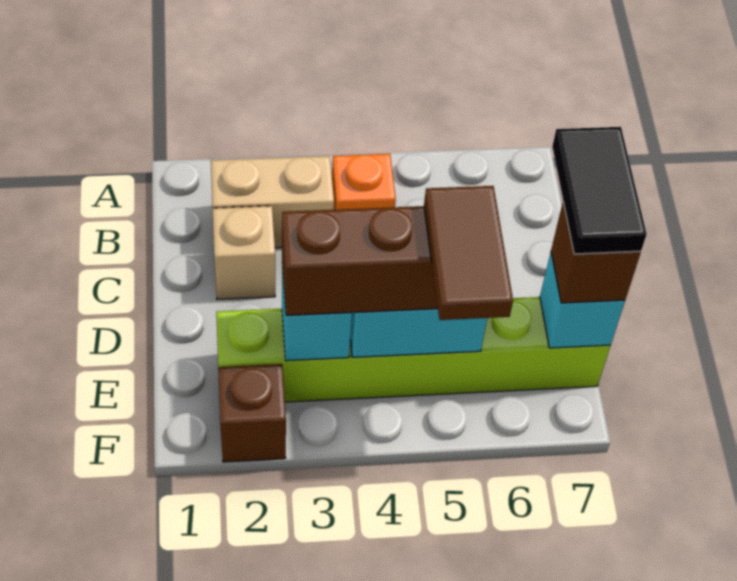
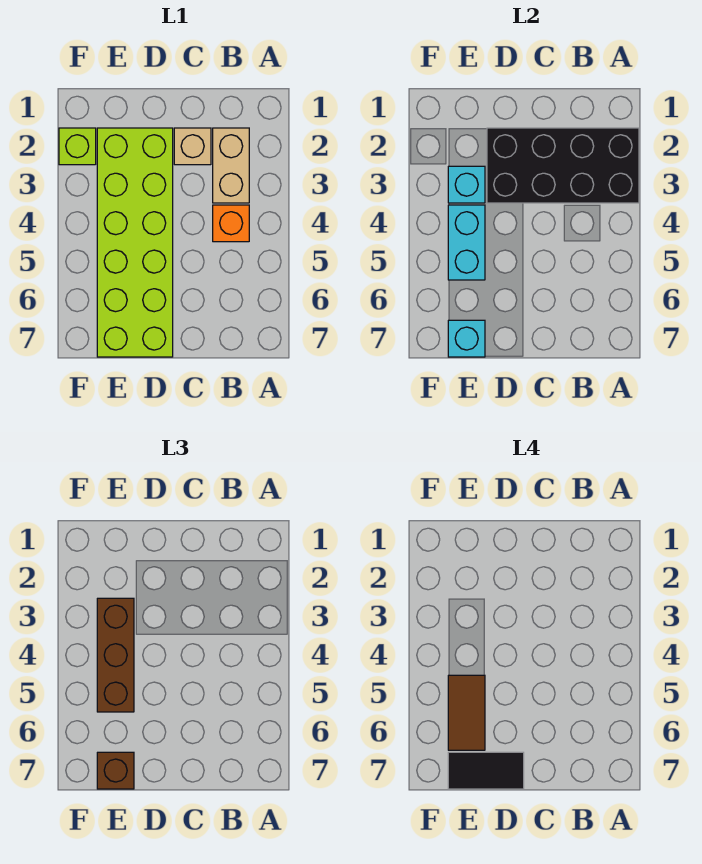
none -> black brick A2:D3 level 2
lime brick E2:E7 level 1 -> lime brick D2:E7 level 1
brown tile E5:F5 level 4 -> brown tile E5:E6 level 4
brown brick F2 level 1 -> lime brick F2 level 1

